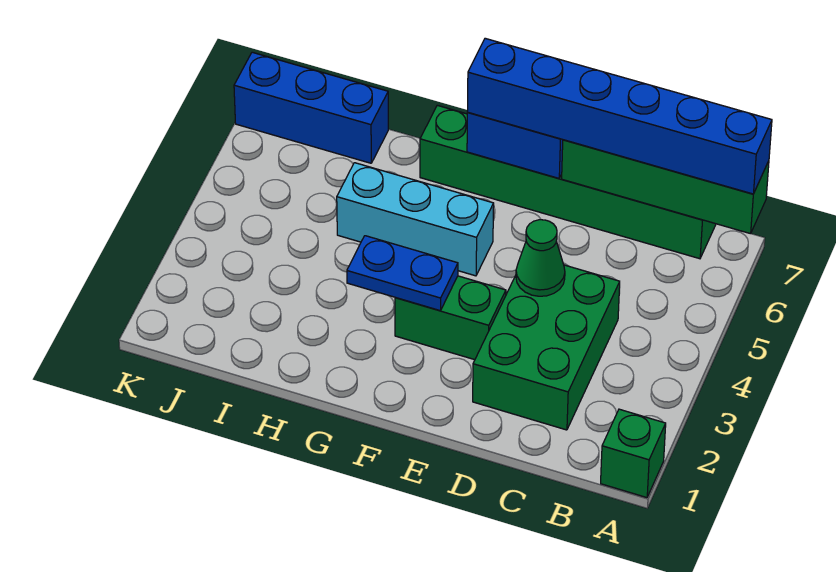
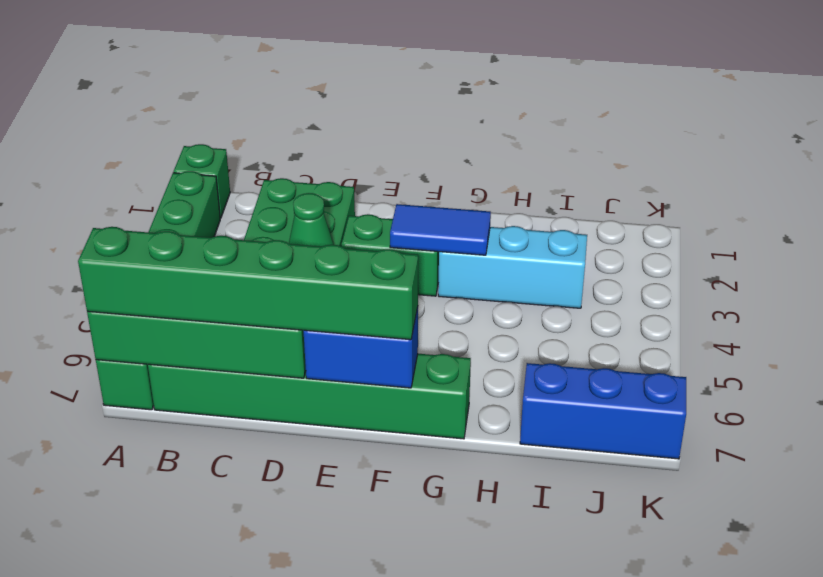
none -> green brick A2:A7 level 1
blue brick A7:F7 level 3 -> green brick A7:F7 level 3
blue plate F3:G3 level 2 -> blue tile F3:G3 level 2
cyan brick F5:H5 level 1 -> cyan brick G3:I3 level 1

